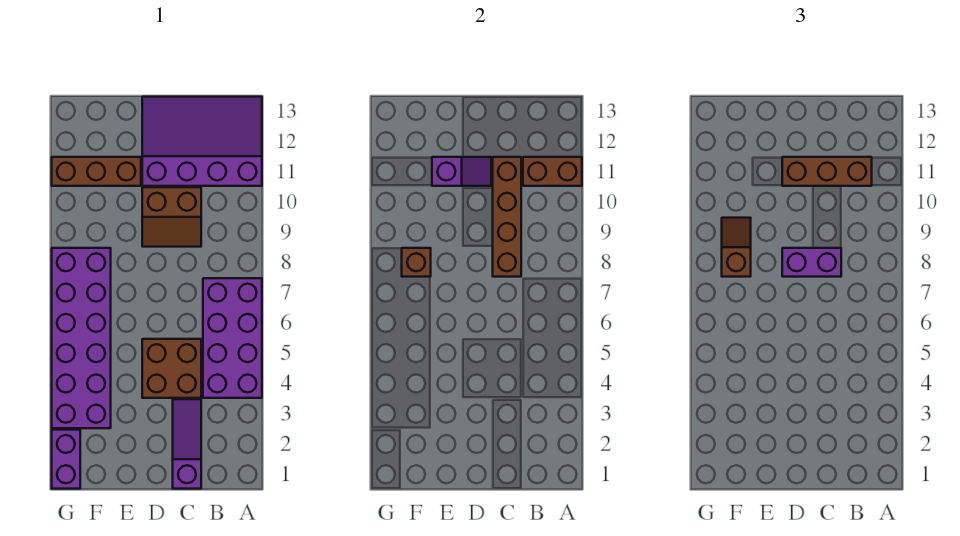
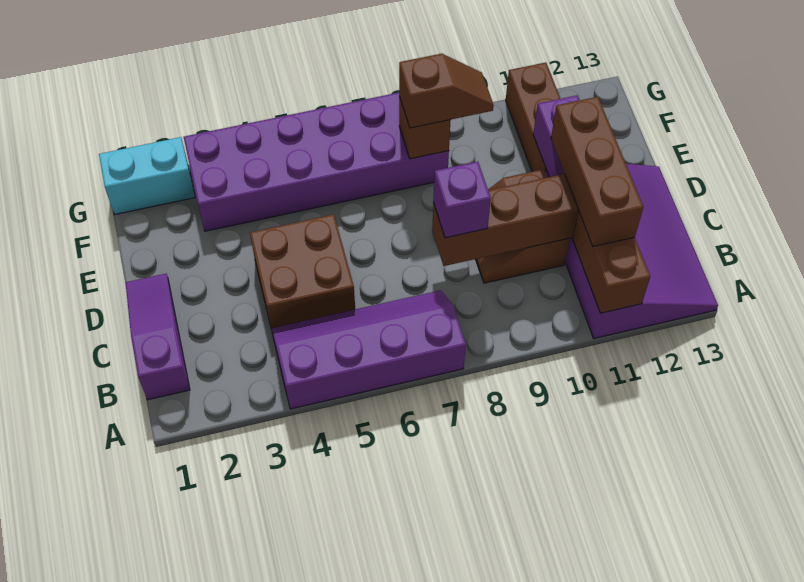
purple brick A4:B7 level 1 -> purple slope A4:B7 level 1 top A
purple slope C1:C3 level 1 top 1 -> purple slope B1:D1 level 1 top B
purple brick C8:D8 level 3 -> purple brick C8 level 3
purple brick G1:G2 level 1 -> cyan brick G1:G2 level 1

